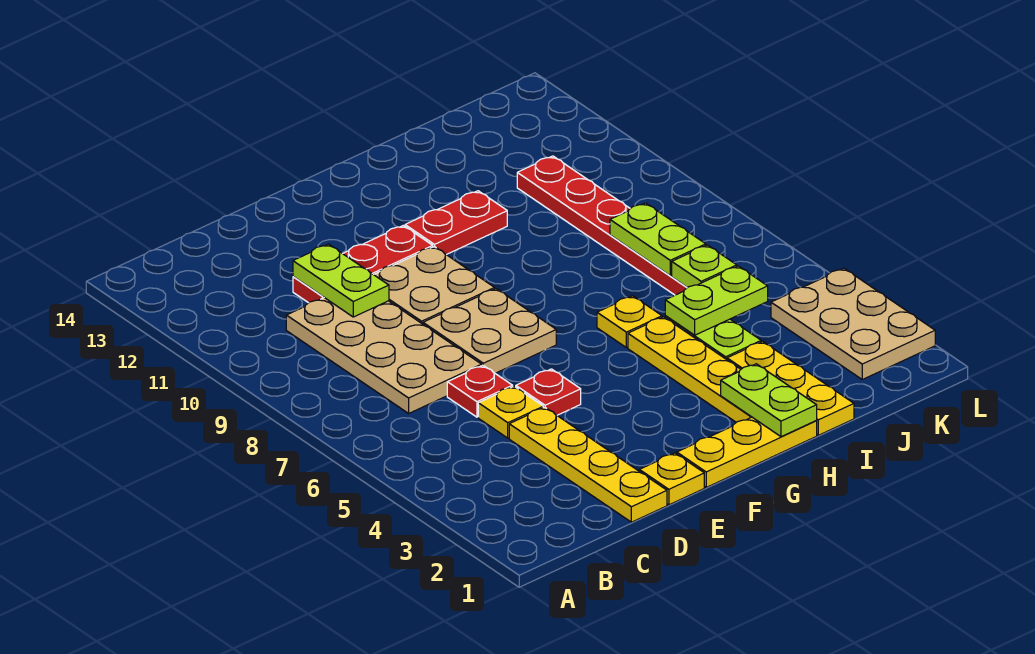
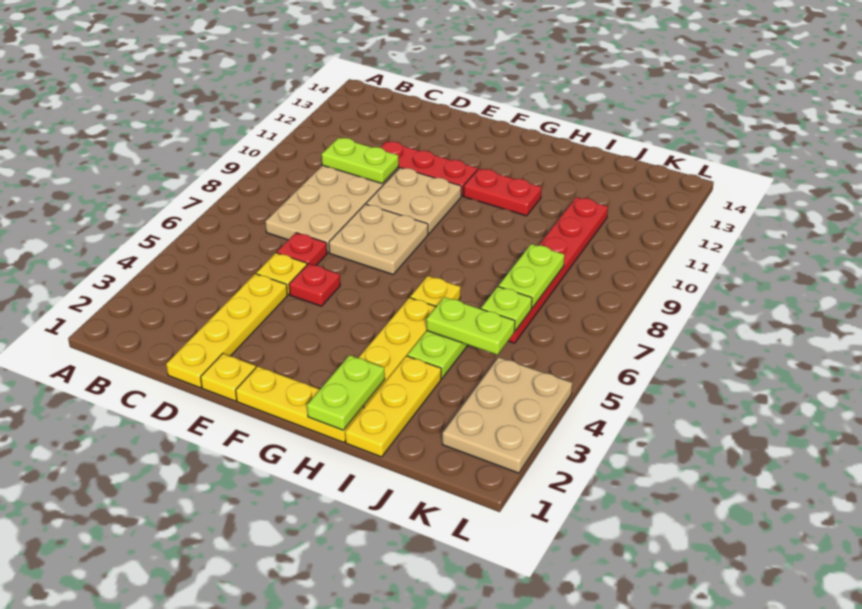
lime plate D10:D11 level 2 -> lime plate C10:D10 level 2

